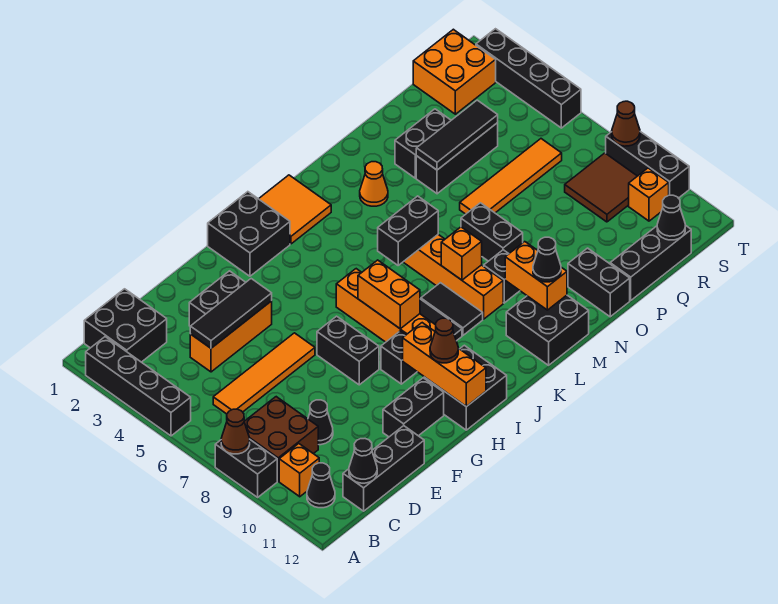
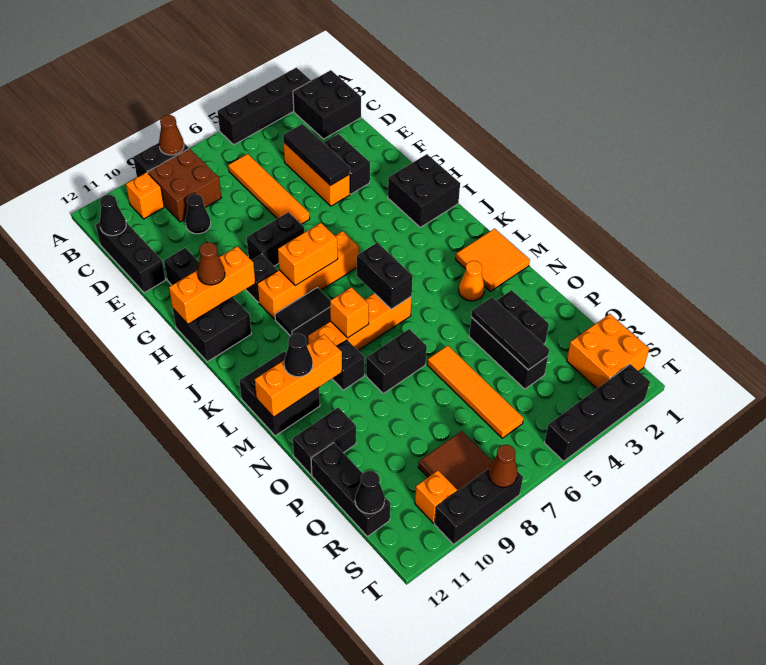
black cone B11 level 1 -> none
orange tile J1:K2 level 1 -> orange tile L1:M2 level 1
orange brick M10:M11 level 2 -> orange brick M10:M12 level 2

